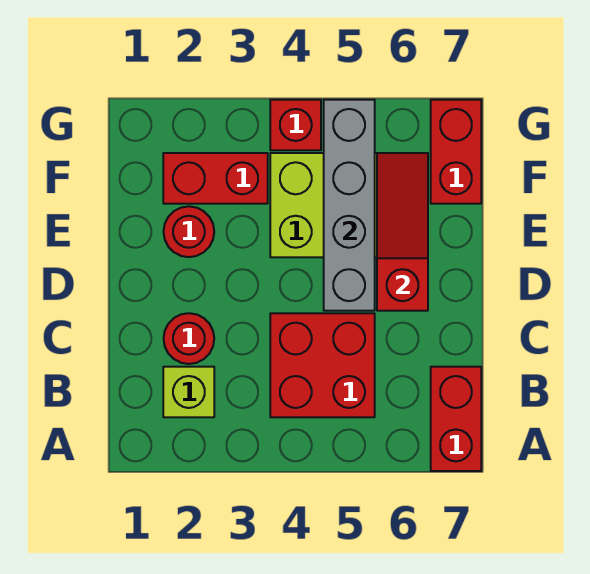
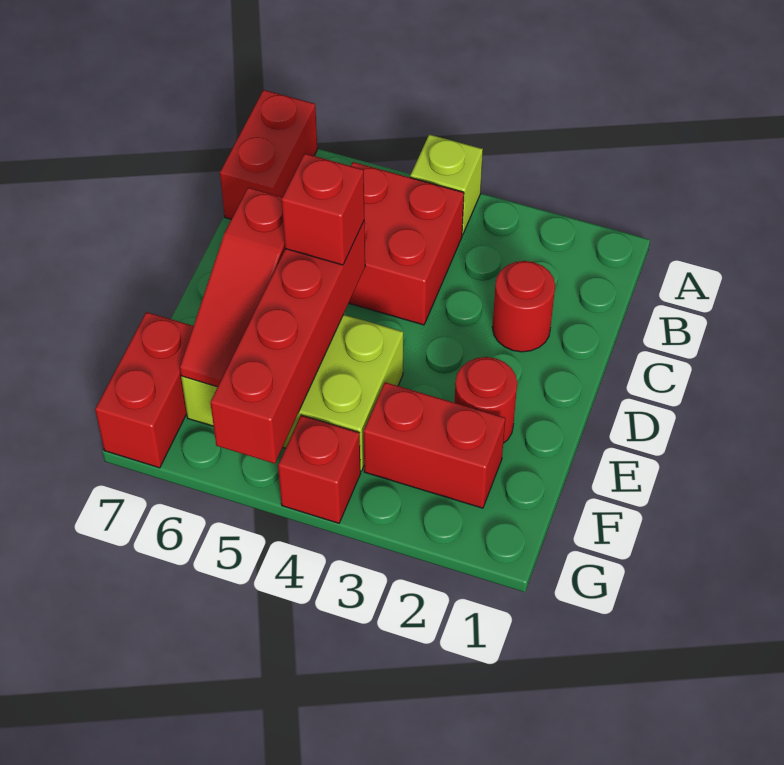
lime brick B2 level 1 -> lime brick A4 level 1
grey brick D5:G5 level 2 -> red brick D5:G5 level 2
none -> red brick D5 level 3

